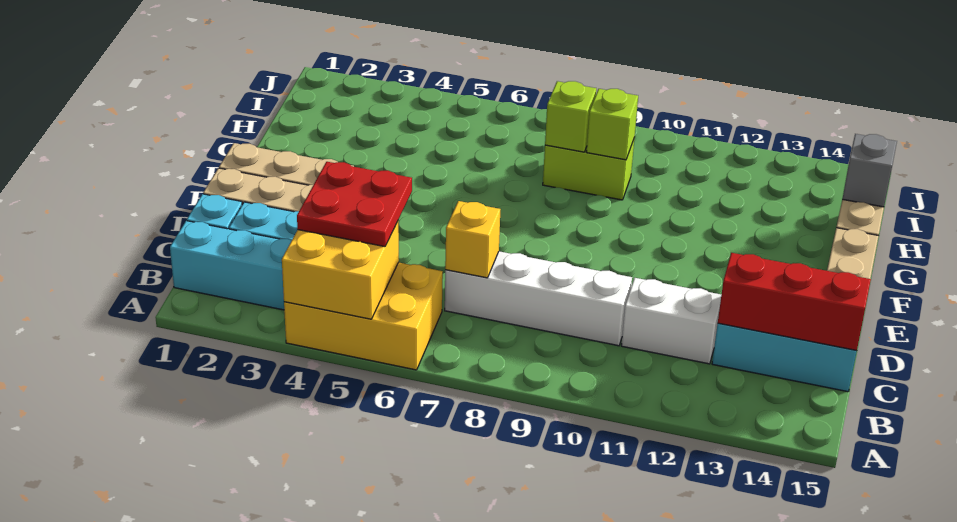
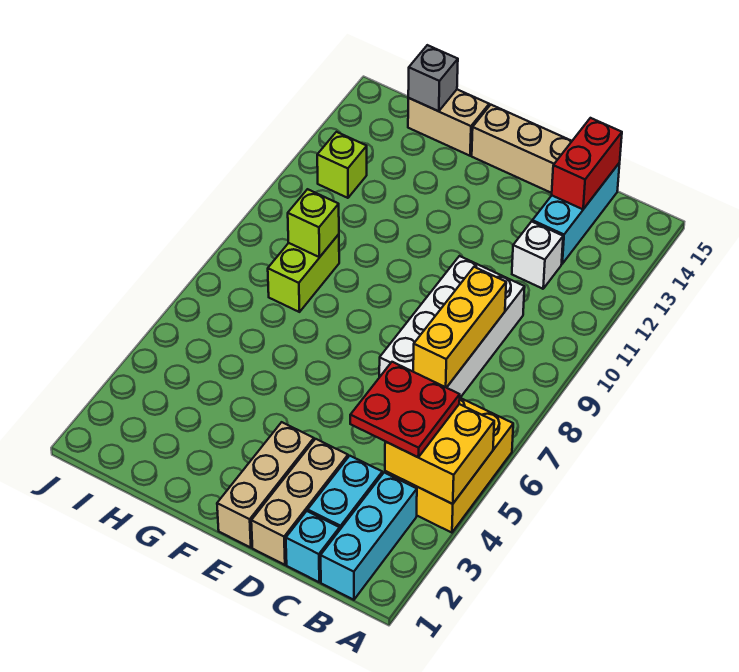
white brick C7:C10 level 1 -> white brick C7:D10 level 1
yellow brick C7 level 2 -> yellow brick C7:C9 level 2
white brick C11:C12 level 1 -> white brick C12 level 1
red brick C13:C15 level 2 -> red brick C14:C15 level 2
lime brick H8 level 2 -> lime brick I12 level 1

